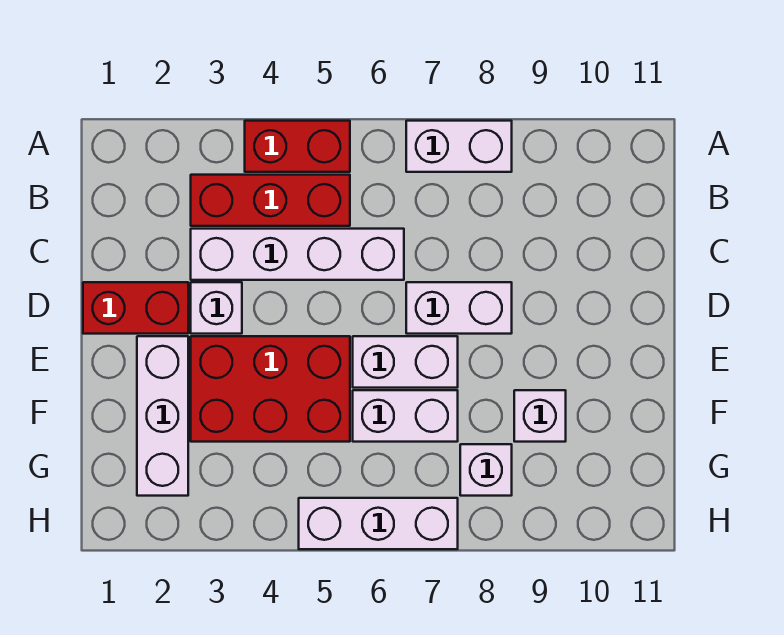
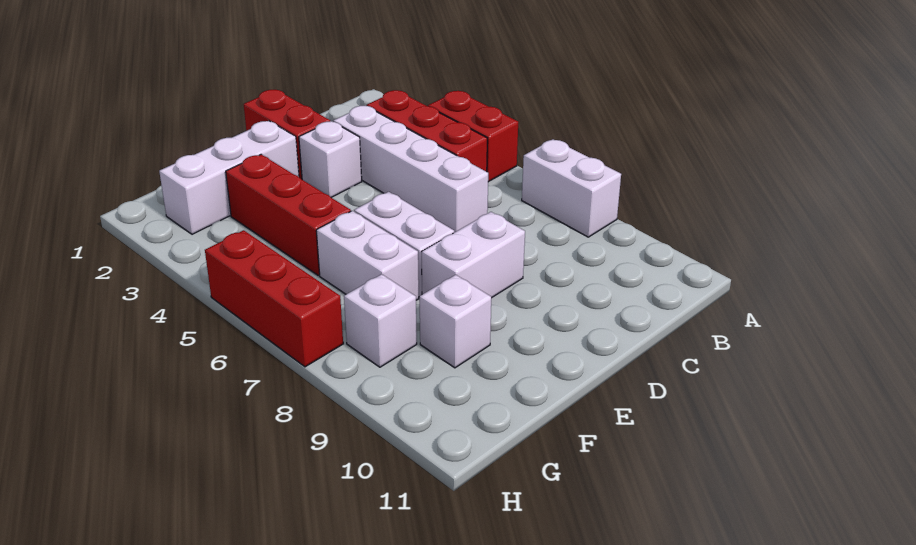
white brick D7:D8 level 1 -> white brick D8:E8 level 1
red brick E3:F5 level 1 -> red brick F3:F5 level 1
white brick H5:H7 level 1 -> red brick H5:H7 level 1

